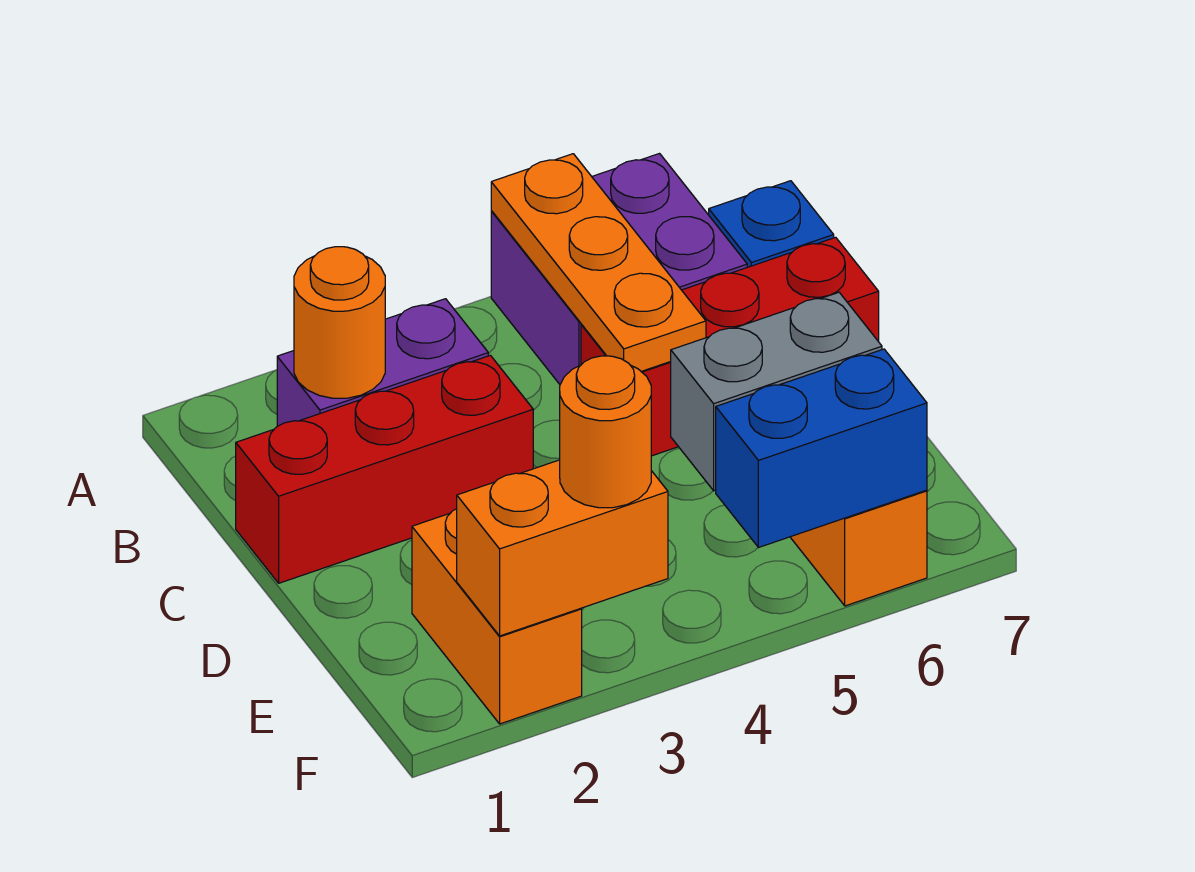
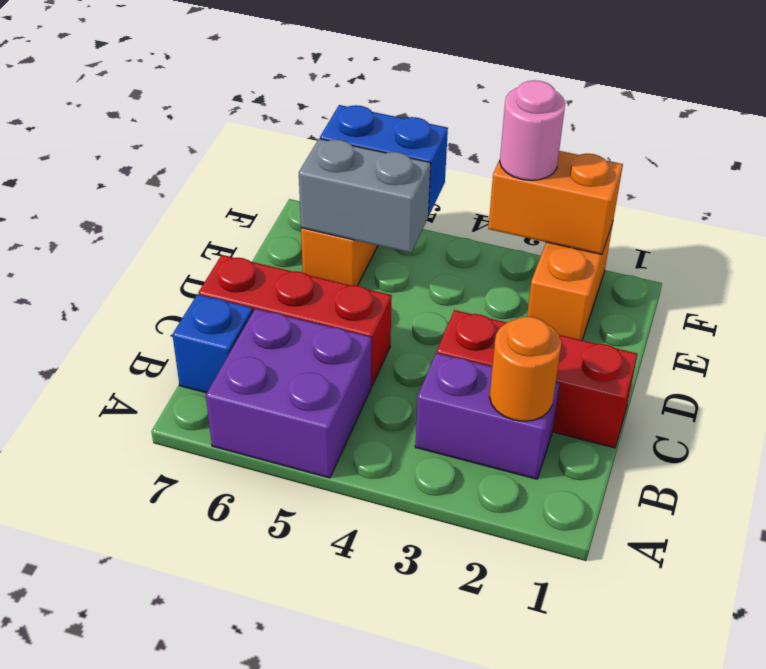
orange plate A5:C5 level 2 -> none
orange round brick F3 level 3 -> pink round brick F3 level 3

